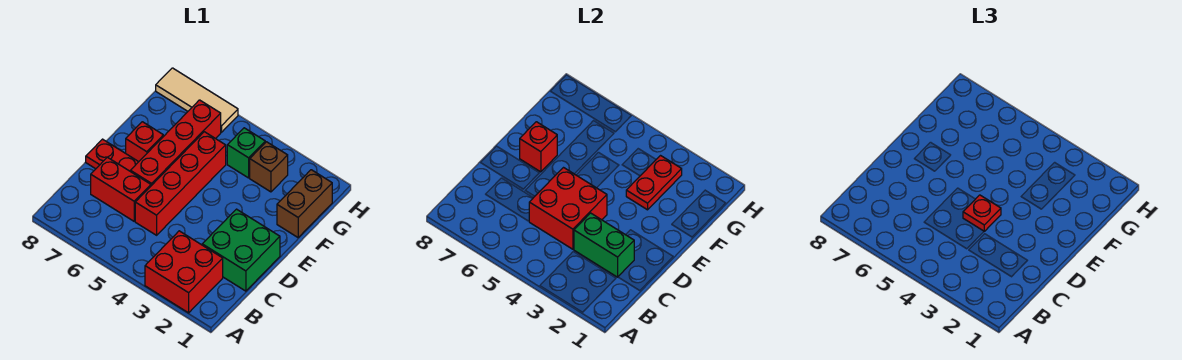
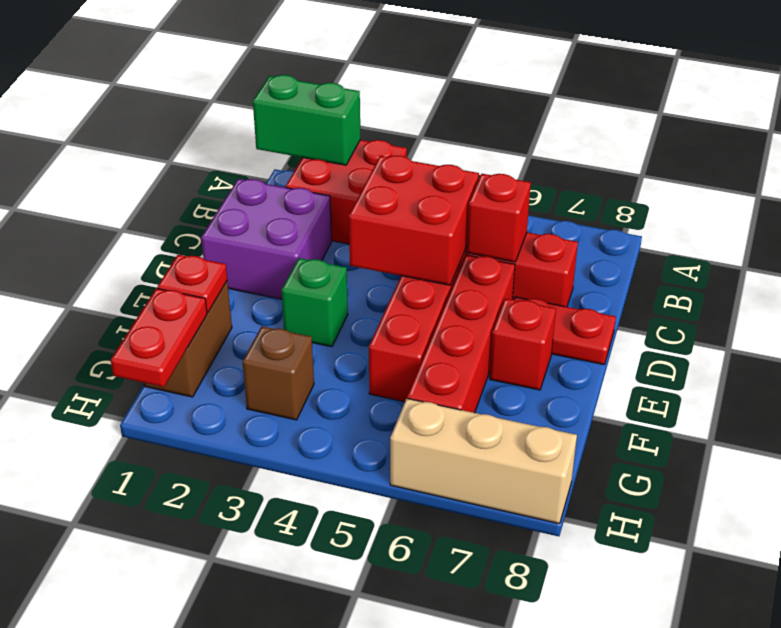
green brick C1:D2 level 1 -> purple brick C1:D2 level 1
green brick C2:C3 level 2 -> green brick A1:A2 level 2
red plate D4 level 3 -> red plate F1 level 2
red brick E7 level 2 -> red brick C6 level 2
red plate F3:G3 level 2 -> red plate G1:H1 level 2
green brick G4 level 1 -> green brick E3 level 1
tan tile H6:H8 level 1 -> tan brick H6:H8 level 1

